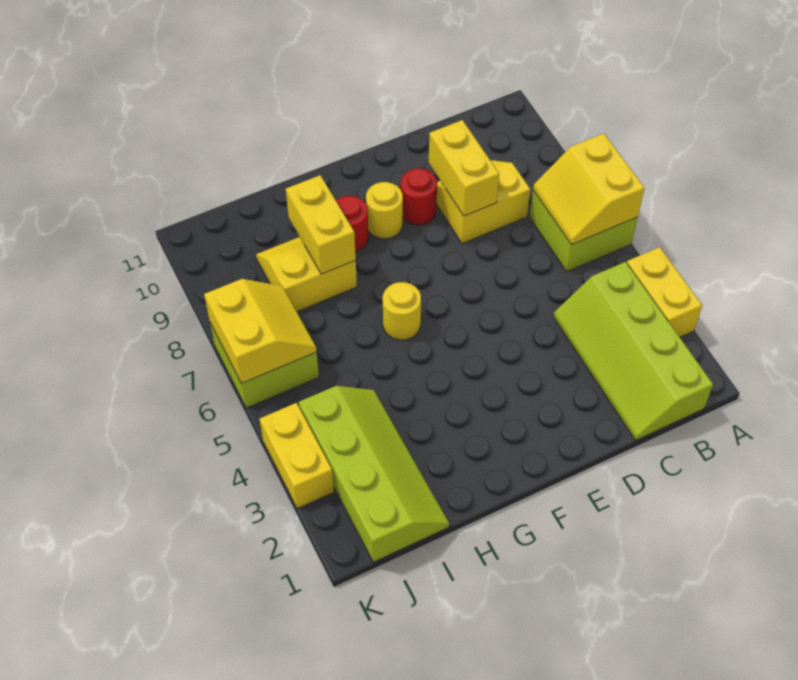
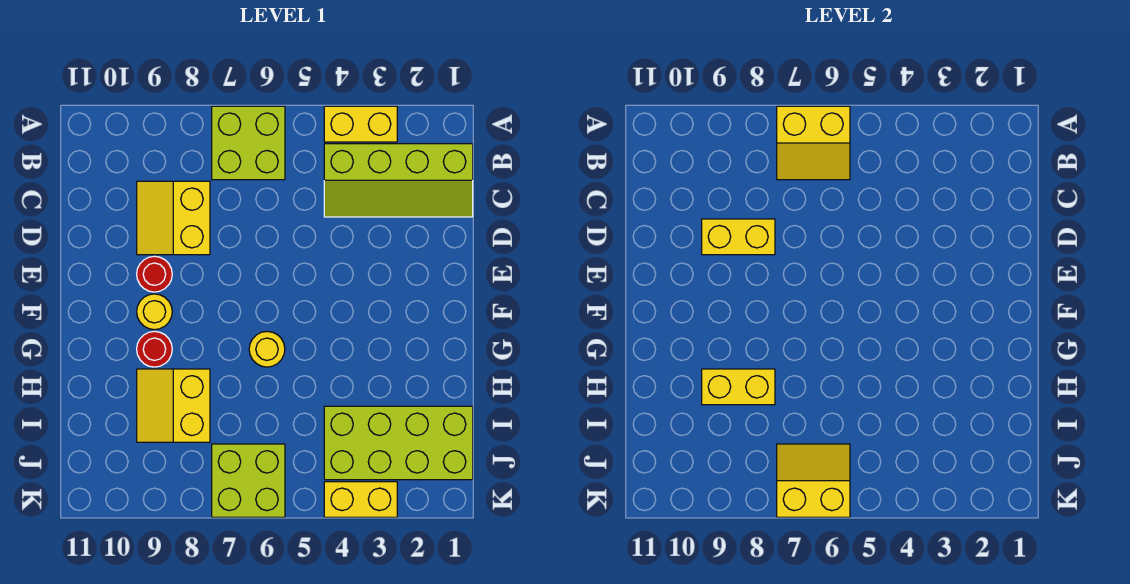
lime slope I1:J4 level 1 top J -> lime brick I1:J4 level 1

